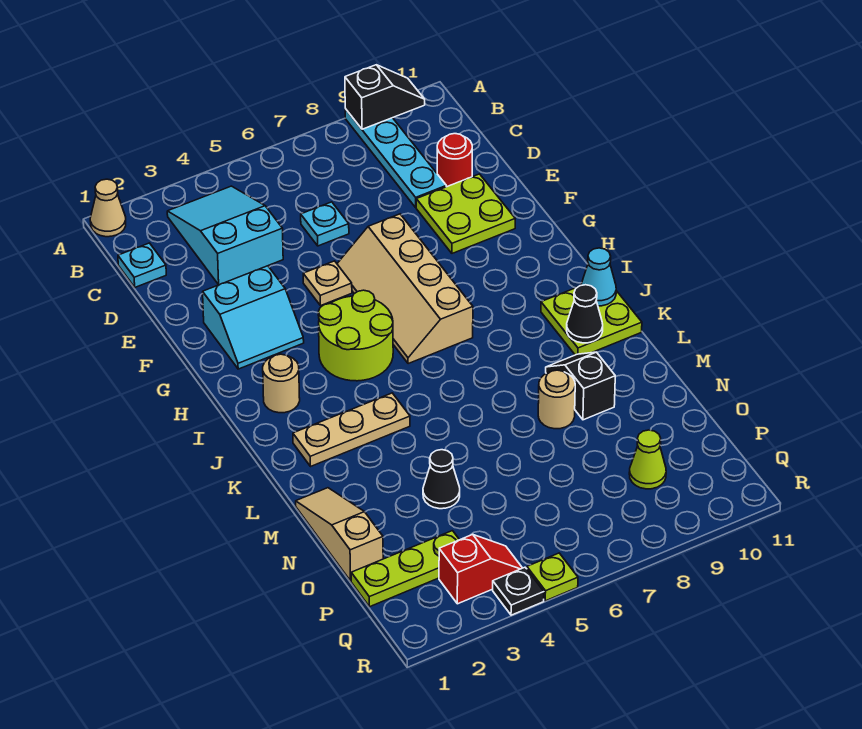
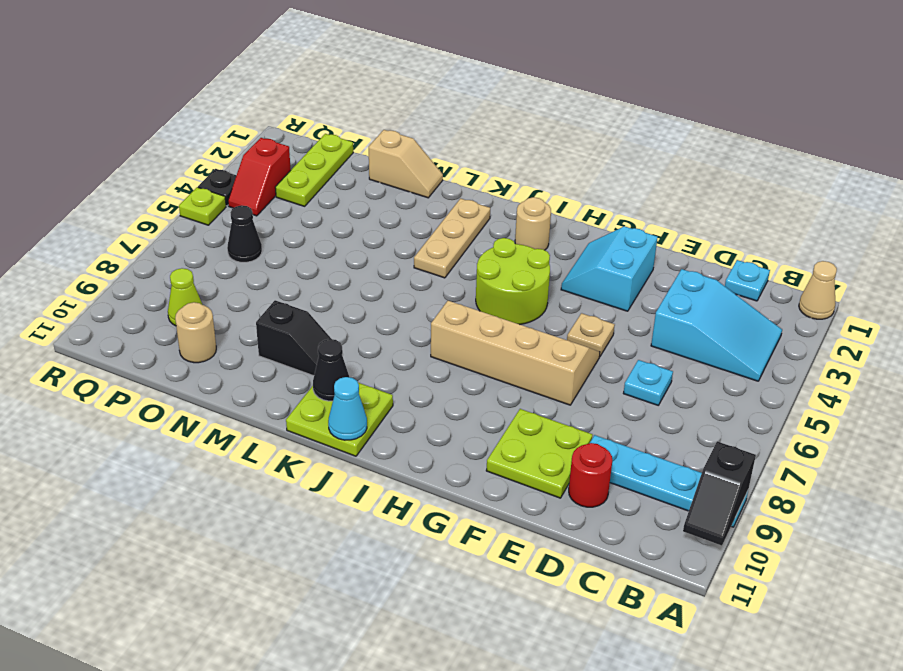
tan slope M1:O1 level 1 top O -> tan slope M1:N1 level 1 top N
tan round brick M8 level 1 -> tan round brick O10 level 1
black cone N4 level 1 -> black cone P6 level 1

